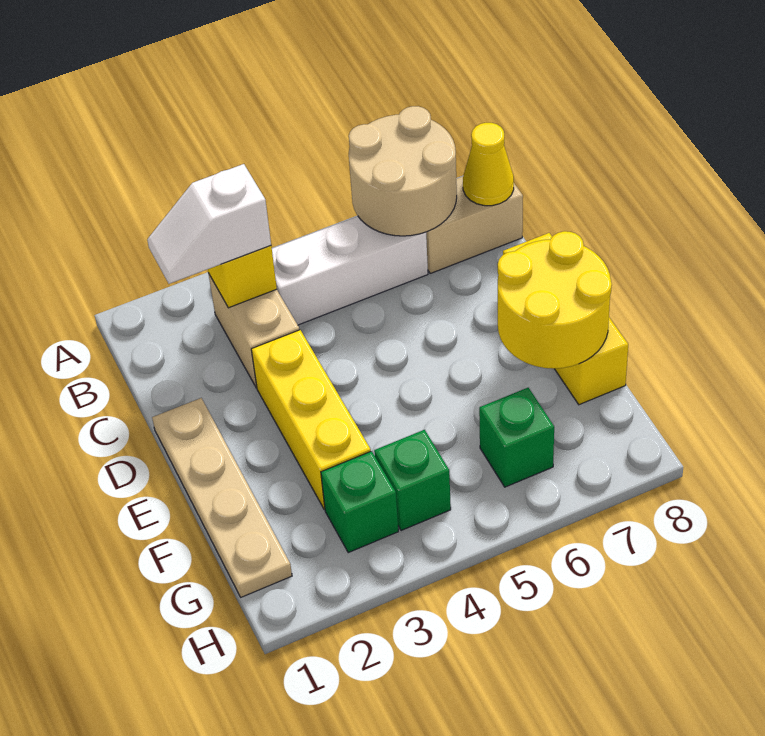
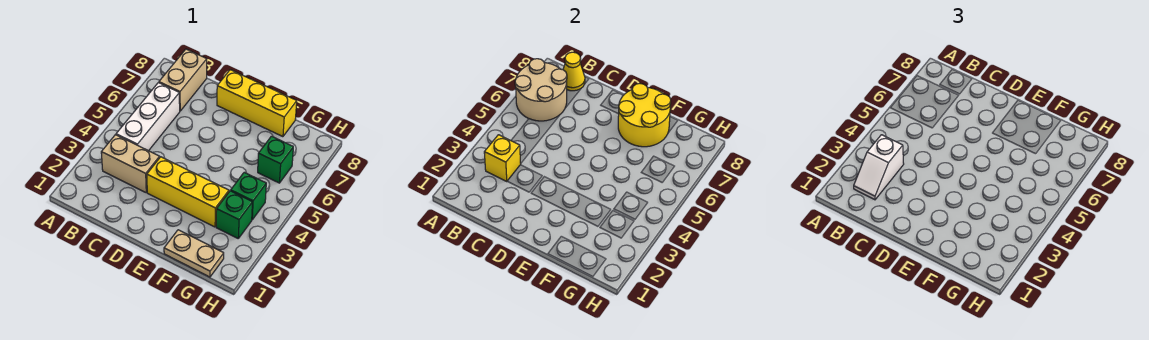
tan plate D1:G1 level 1 -> tan plate F1:G1 level 1

